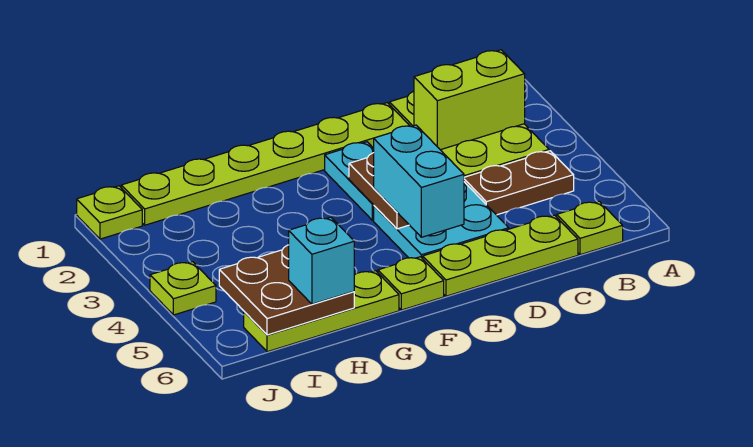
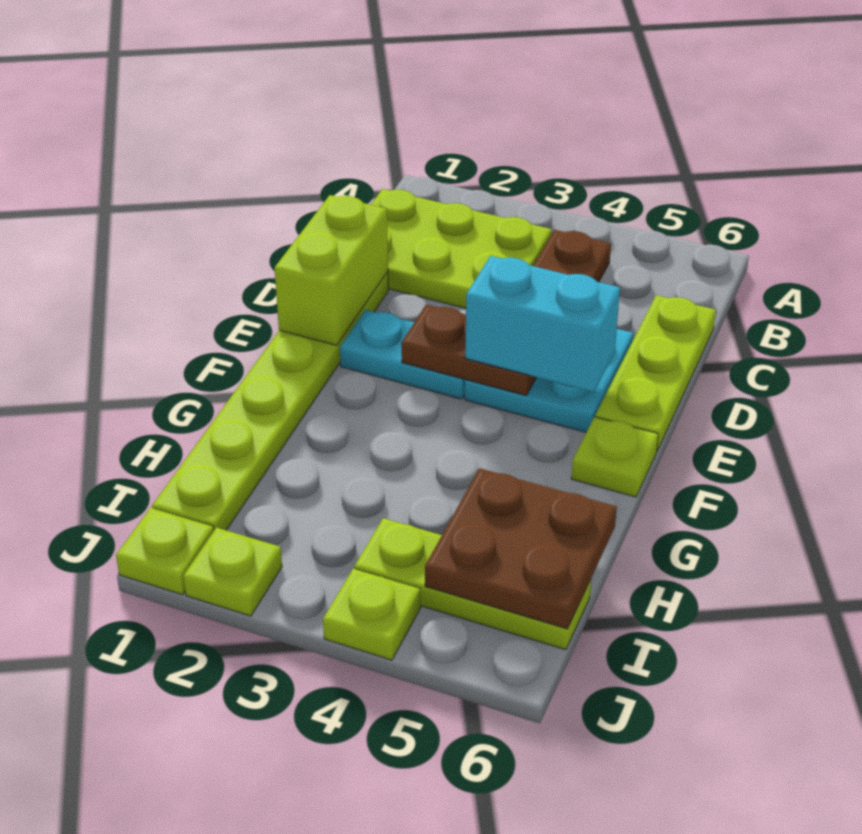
lime brick B2:C2 level 2 -> lime brick D1:E1 level 2
lime plate B6 level 1 -> lime plate J2 level 1
lime plate G6:I6 level 1 -> lime plate I4:I6 level 1
cyan brick H6 level 3 -> none

